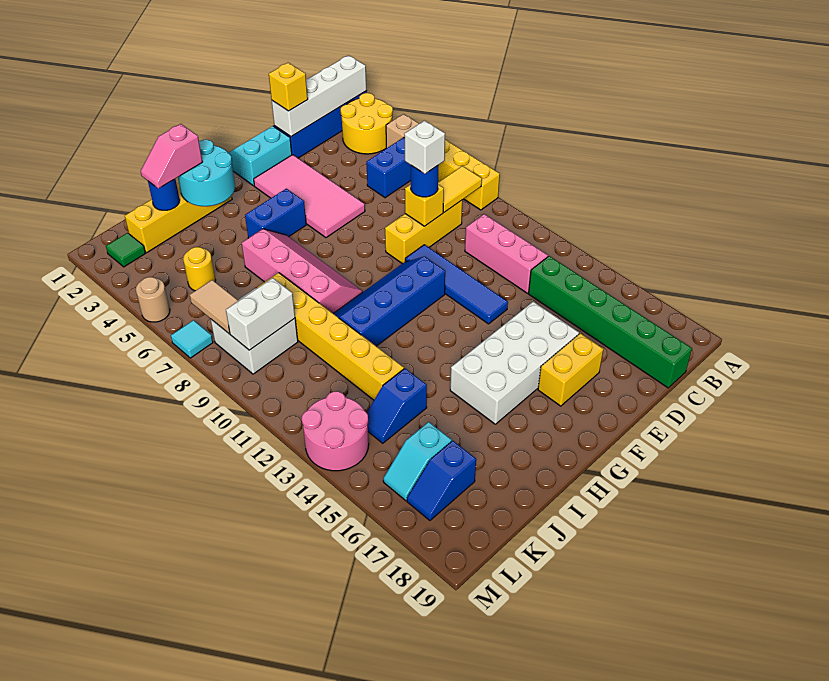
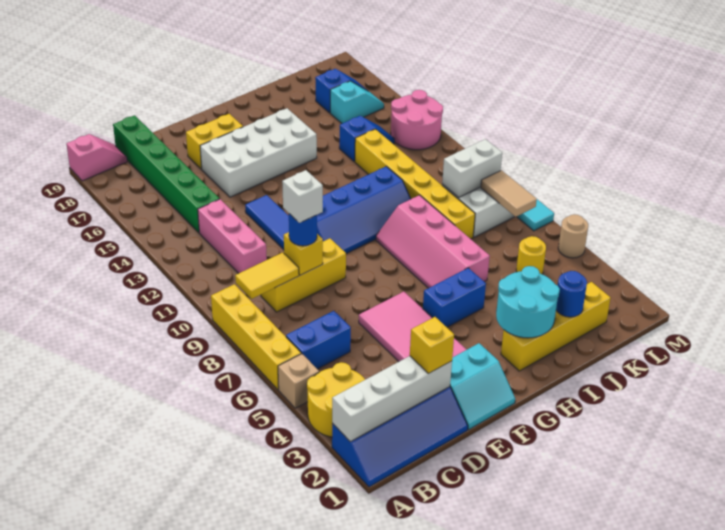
pink slope I2:J2 level 3 top I -> pink slope A19:B19 level 1 top A
green tile L2 level 1 -> none

